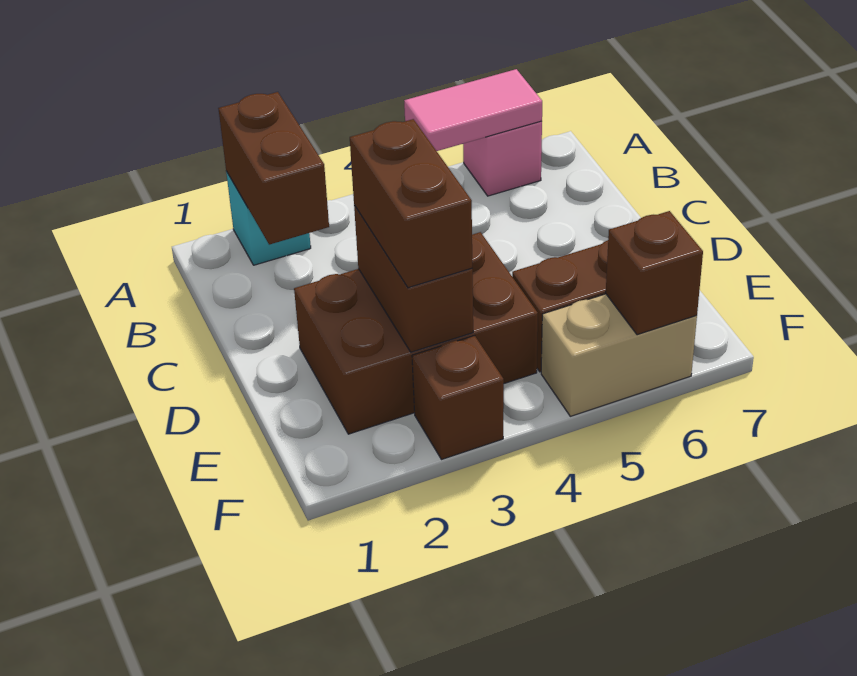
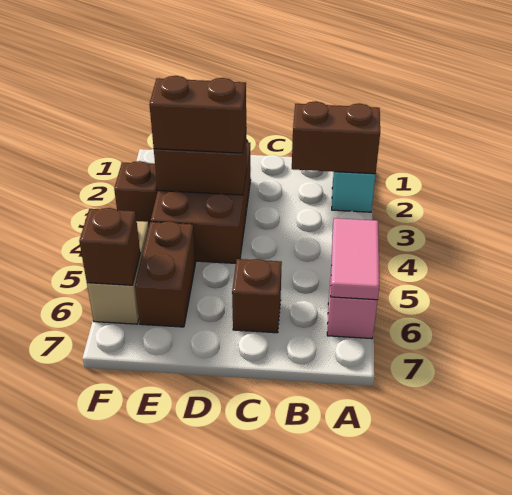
none -> brown brick C6 level 1

